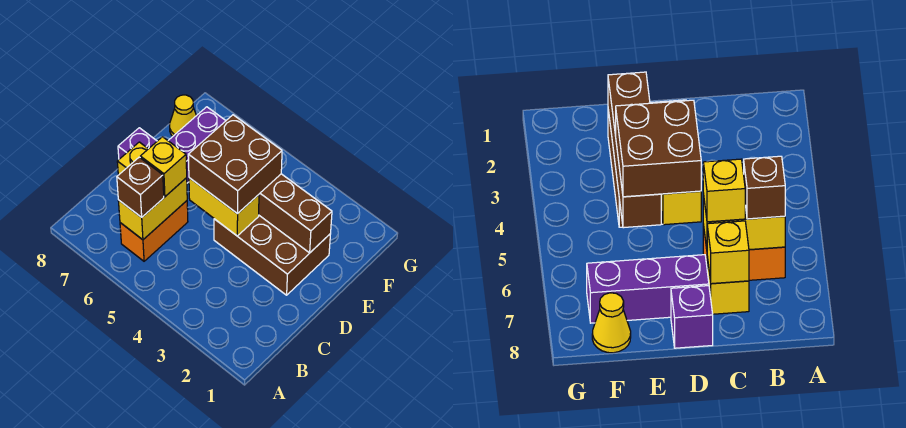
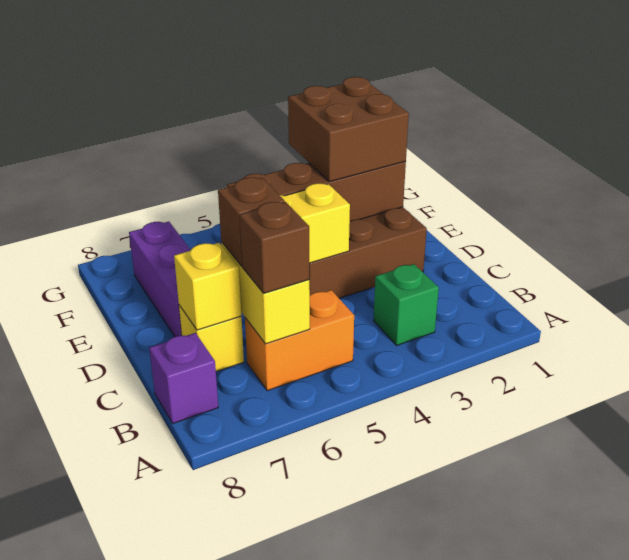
none -> green brick B3 level 1
orange brick B6:C6 level 1 -> orange brick B5:B6 level 1
yellow brick C6 level 3 -> brown brick C6 level 3
brown brick D4:E5 level 3 -> brown brick E2:F3 level 3
purple brick D8 level 1 -> purple brick B8 level 1
yellow cone F8 level 1 -> none

